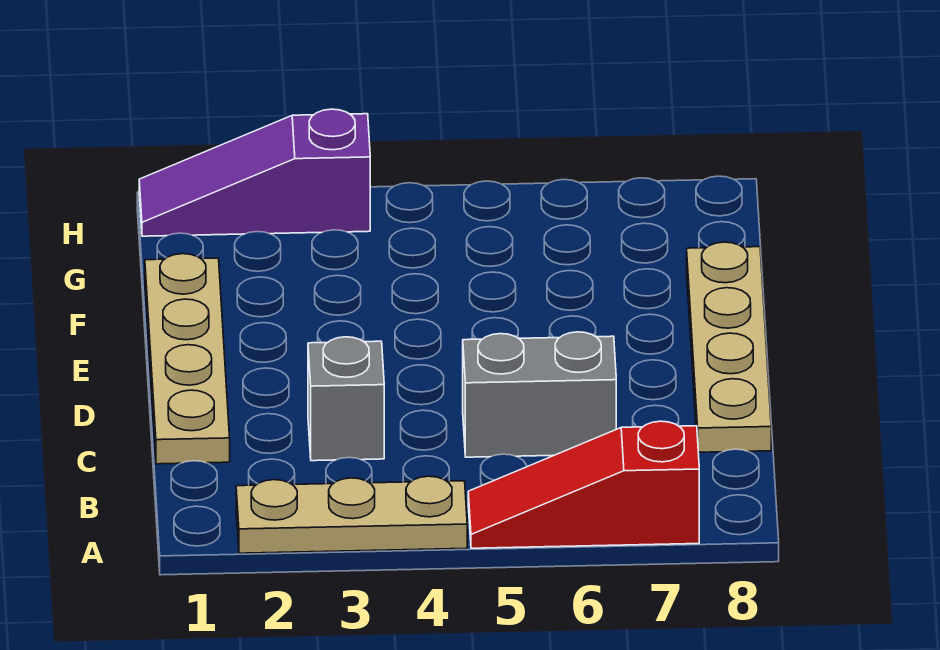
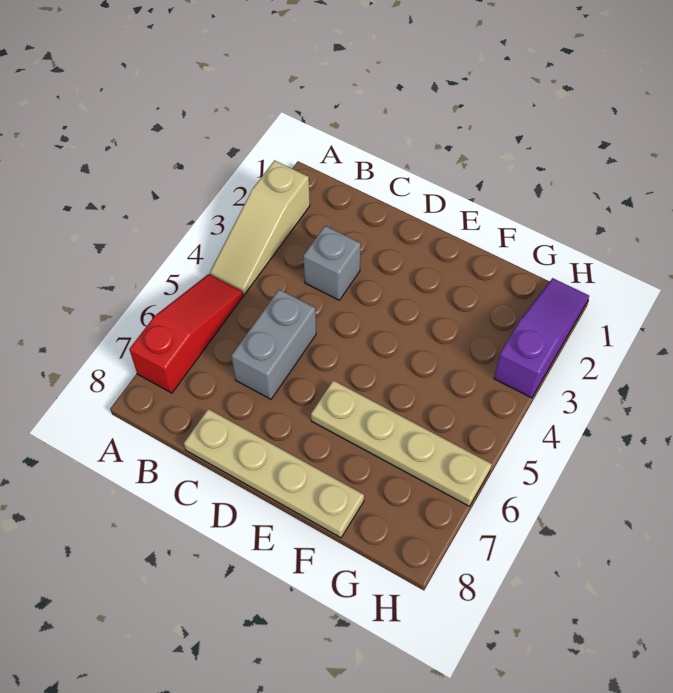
tan plate A2:A4 level 1 -> tan slope A2:A4 level 1 top 2
tan plate C1:F1 level 1 -> tan plate E6:H6 level 1

